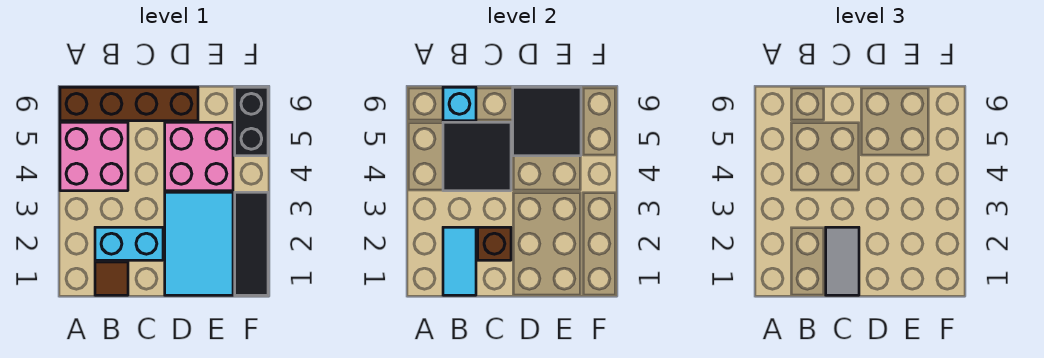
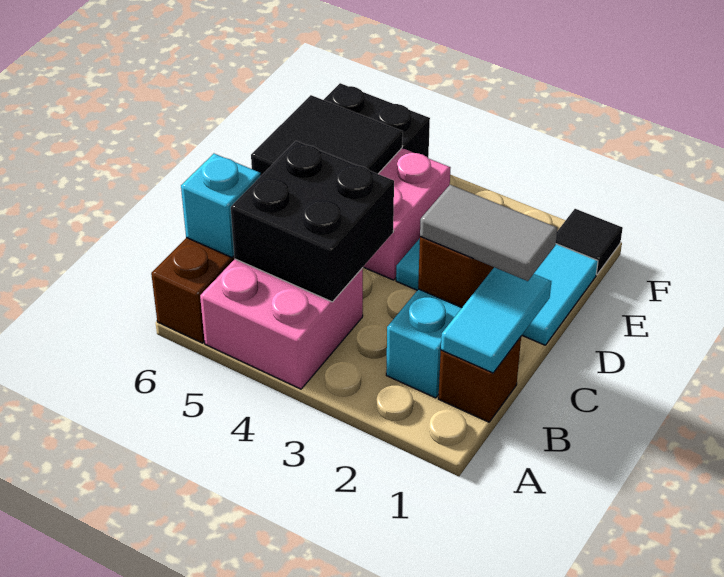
brown tile B1 level 1 -> brown brick B1 level 1
cyan tile B1:B2 level 2 -> cyan tile B1:C1 level 2
black tile B4:C5 level 2 -> black brick B4:C5 level 2
black tile F1:F3 level 1 -> black tile F1 level 1

